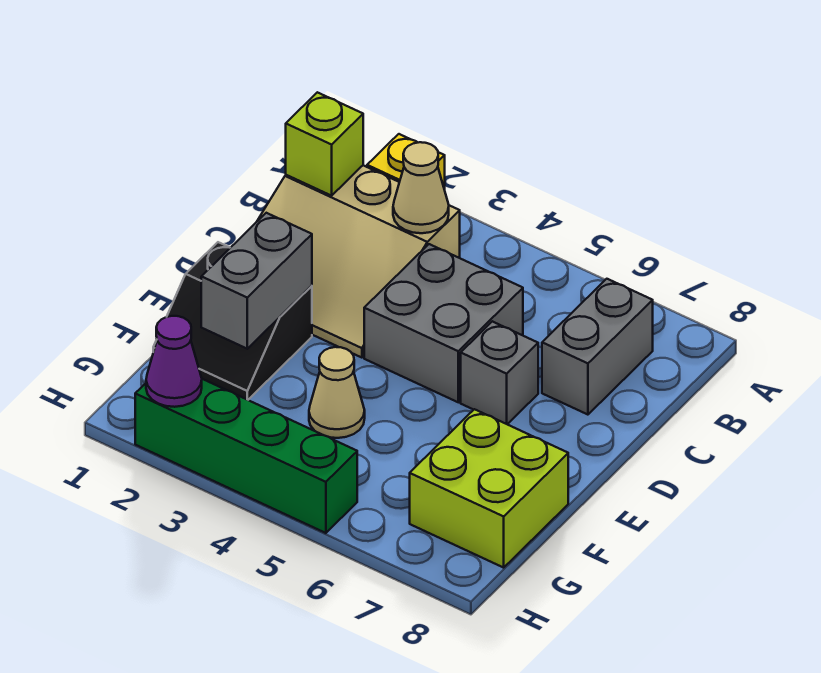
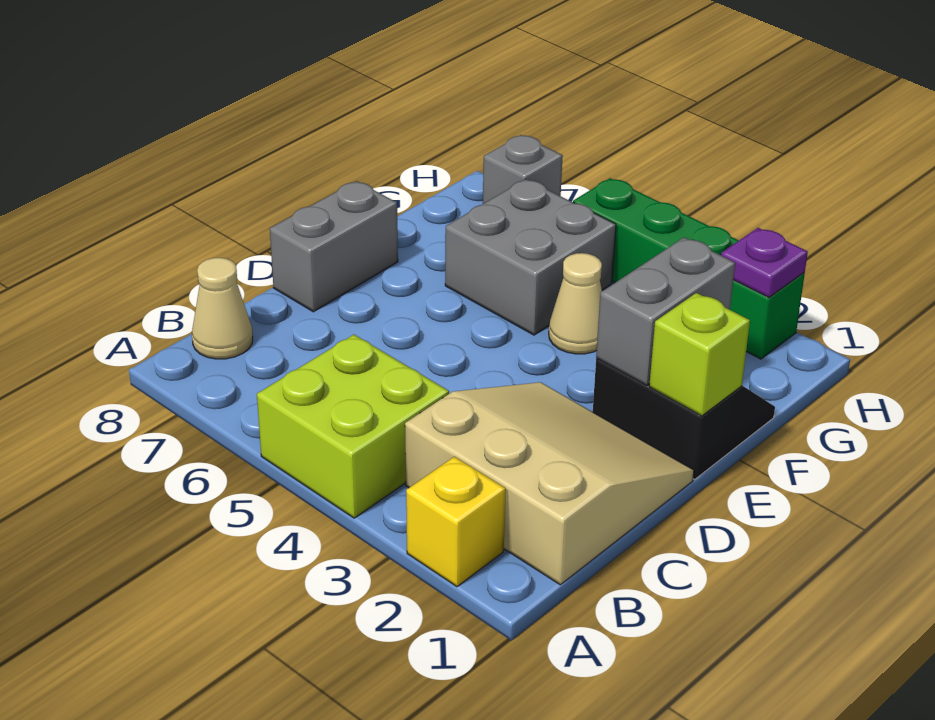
lime brick B1 level 2 -> lime brick E1 level 2
tan cone B3 level 2 -> tan cone B8 level 1
grey brick B7:C7 level 1 -> grey brick D8:E8 level 1
grey brick C4:D5 level 1 -> grey brick F5:G6 level 1
grey brick D6 level 1 -> grey brick H7 level 1
lime brick F7:G8 level 1 -> lime brick A4:B5 level 1
purple cone H2 level 2 -> purple plate H2 level 2

